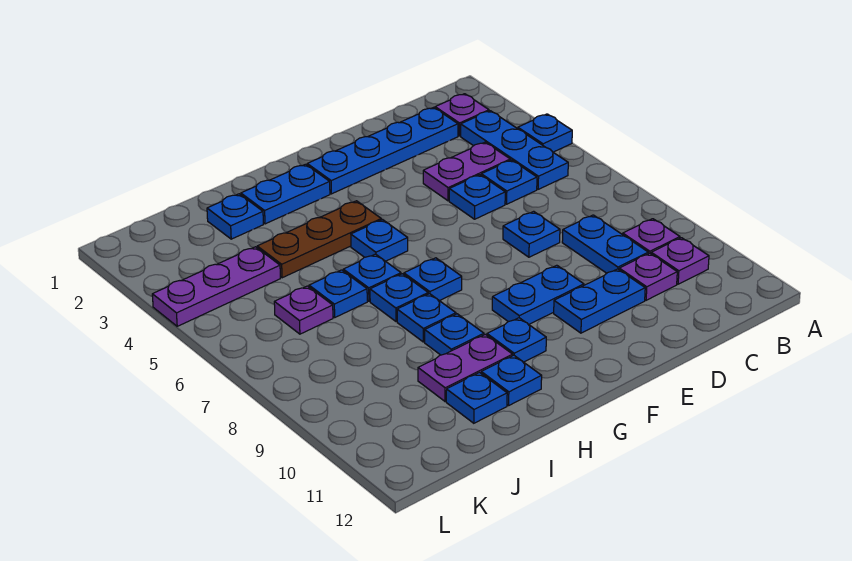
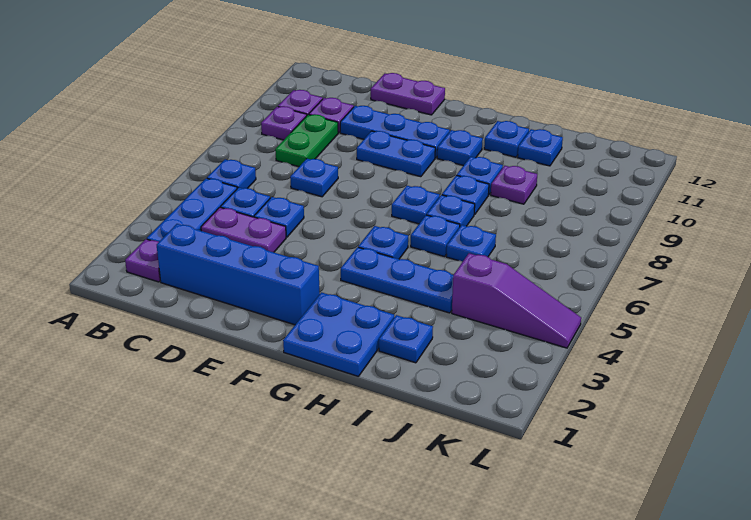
blue plate A4 level 1 -> blue plate B6 level 1
blue plate C2:F2 level 1 -> blue brick C2:F2 level 1
blue plate C8:C9 level 1 -> green plate C8:C9 level 1
blue plate D10:E10 level 1 -> blue plate D10:F10 level 1
blue plate G2:H2 level 1 -> blue plate G1:H2 level 1
brown plate G4:I4 level 1 -> blue plate G4:I4 level 1
purple plate H10:I10 level 1 -> purple plate D12:E12 level 1
purple plate J4:L4 level 1 -> purple slope J4:L4 level 1 top J
purple plate J6 level 1 -> purple plate I9 level 1

